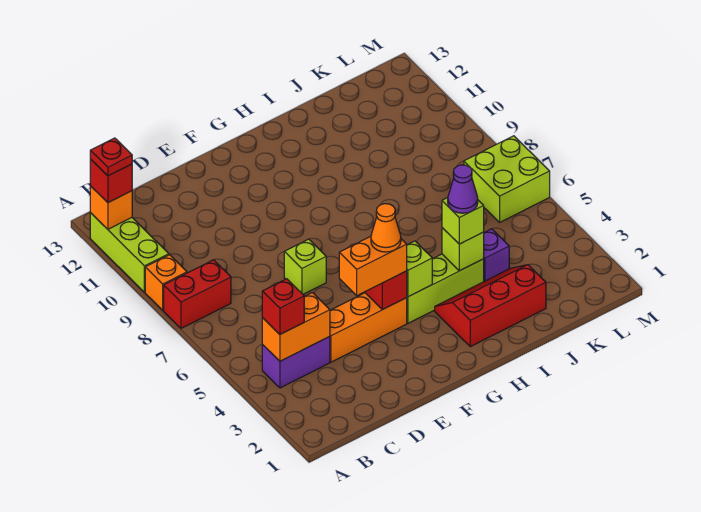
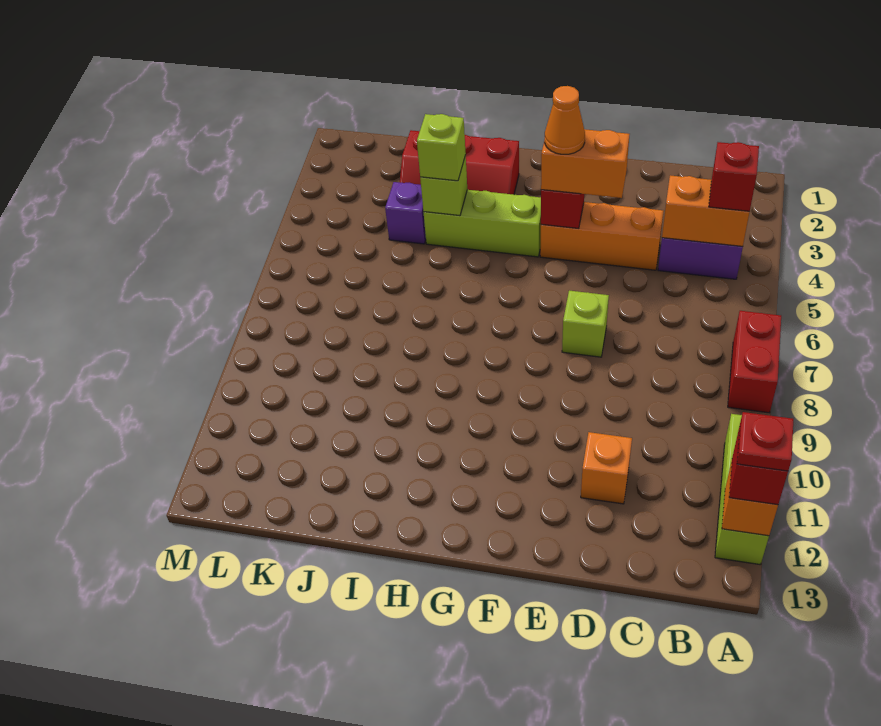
red brick A8:B8 level 1 -> red brick A7:A8 level 1
orange brick A9 level 1 -> orange brick D11 level 1
lime brick G4 level 2 -> none
purple cone I4 level 4 -> none
lime brick L6:M7 level 1 -> none

